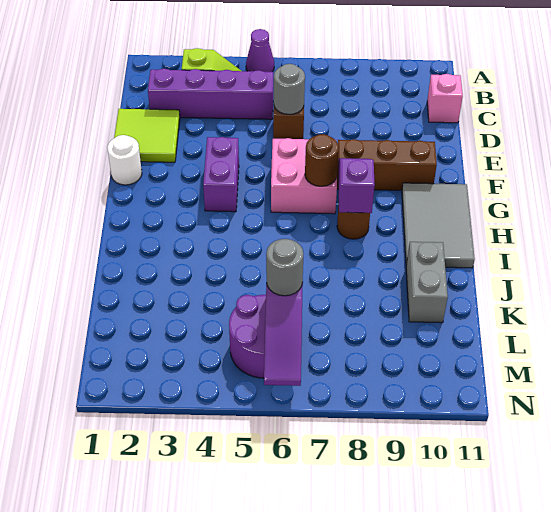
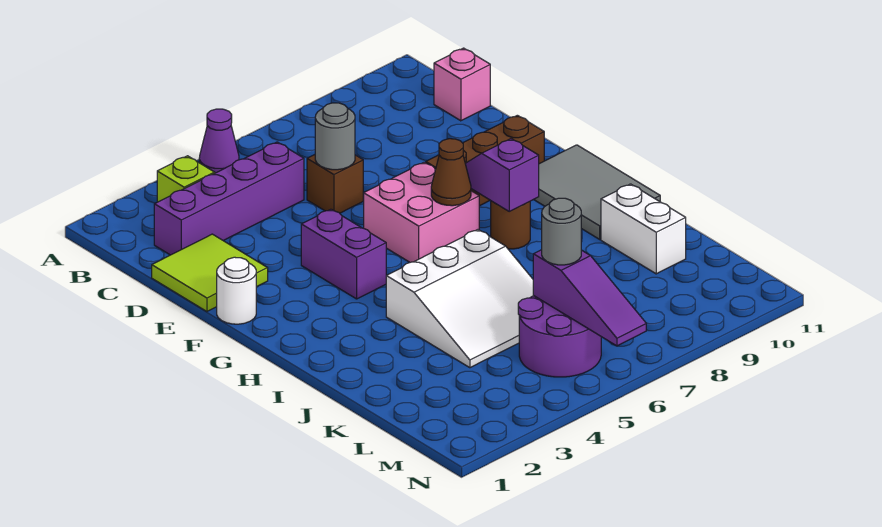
brown round brick G7 level 2 -> brown cone G7 level 2
none -> white slope I4:K6 level 1 top I
grey brick J10:K10 level 1 -> white brick J10:K10 level 1

